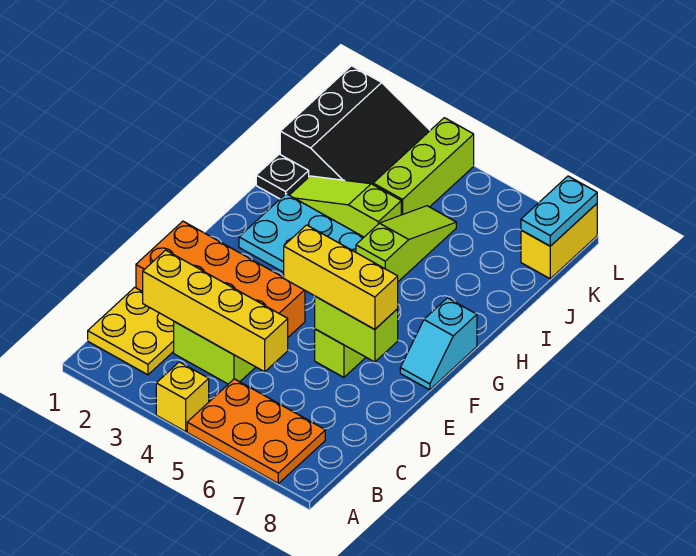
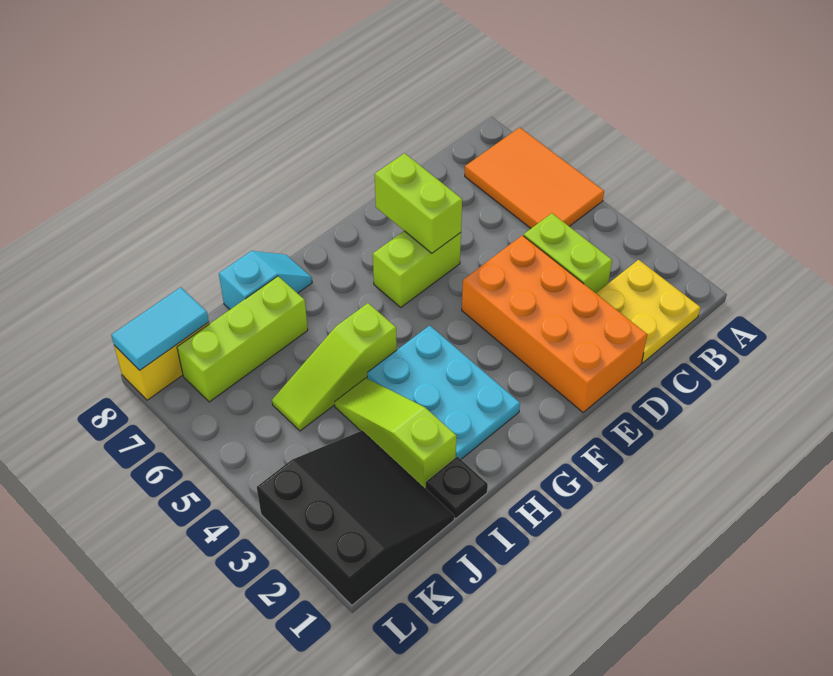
yellow brick A4 level 1 -> none
orange plate A5:B7 level 1 -> orange tile A5:B7 level 1
yellow brick C2:C5 level 2 -> none
yellow brick E5:E7 level 3 -> none
cyan slope F8:G8 level 1 top G -> cyan slope H8:I8 level 1 top I
lime slope I2:I4 level 1 top 4 -> lime slope I2:I4 level 1 top 2
black slope J1:L3 level 1 top 1 -> black slope J1:L3 level 1 top L
lime brick J4:L4 level 1 -> lime brick I7:K7 level 1
cyan plate K8:L8 level 2 -> cyan tile K8:L8 level 2

